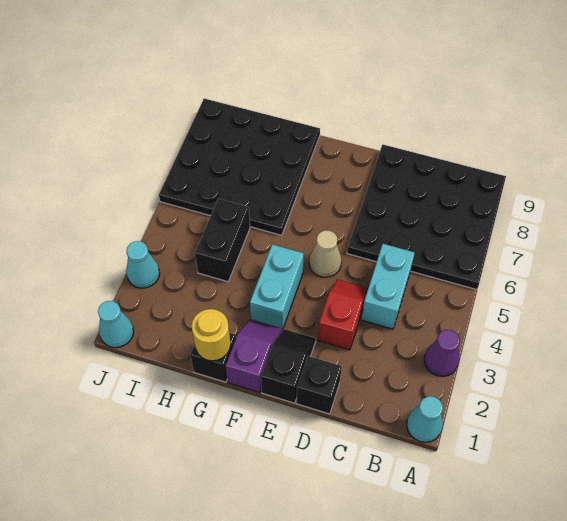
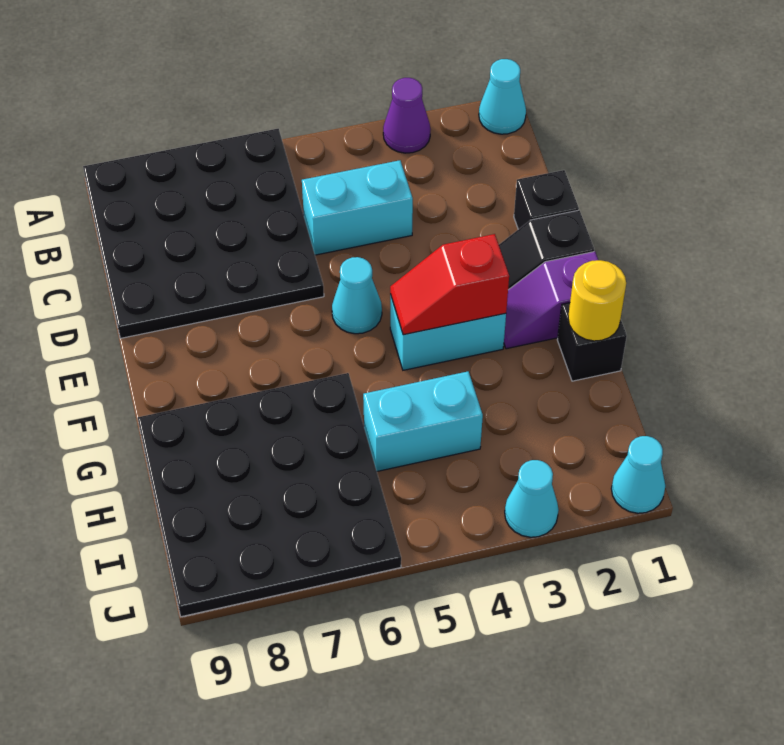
red slope D3:D4 level 1 top 3 -> red slope F3:F4 level 2 top 3
tan cone E5 level 1 -> cyan cone E5 level 1
black brick H4:H5 level 1 -> cyan brick H4:H5 level 1

